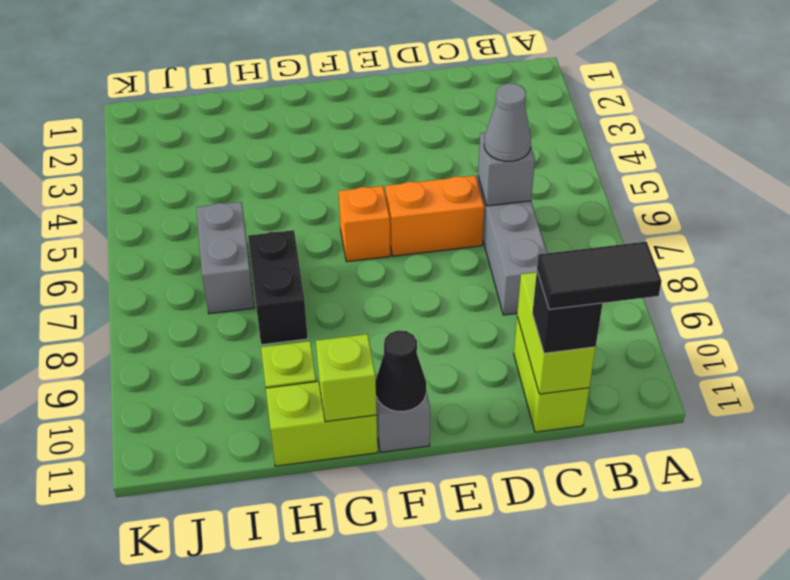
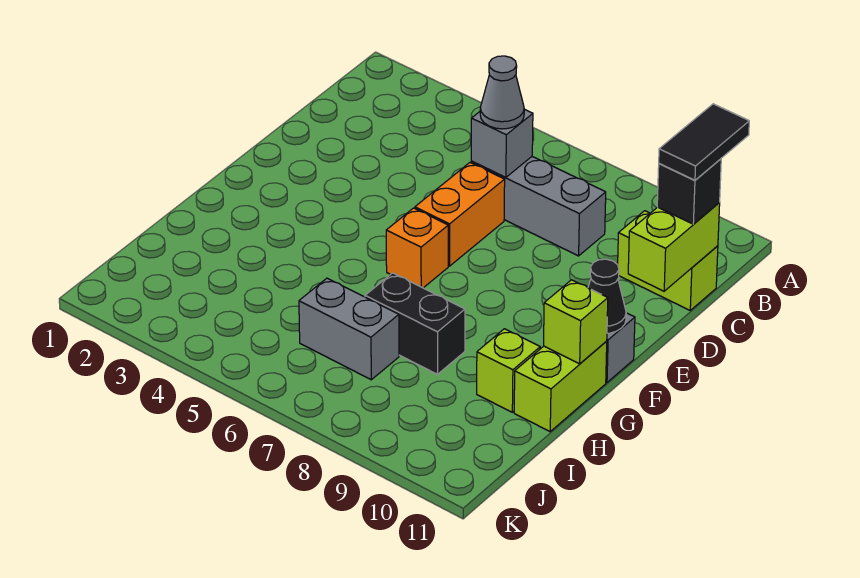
lime brick C10:C11 level 2 -> lime brick C11:D11 level 2

